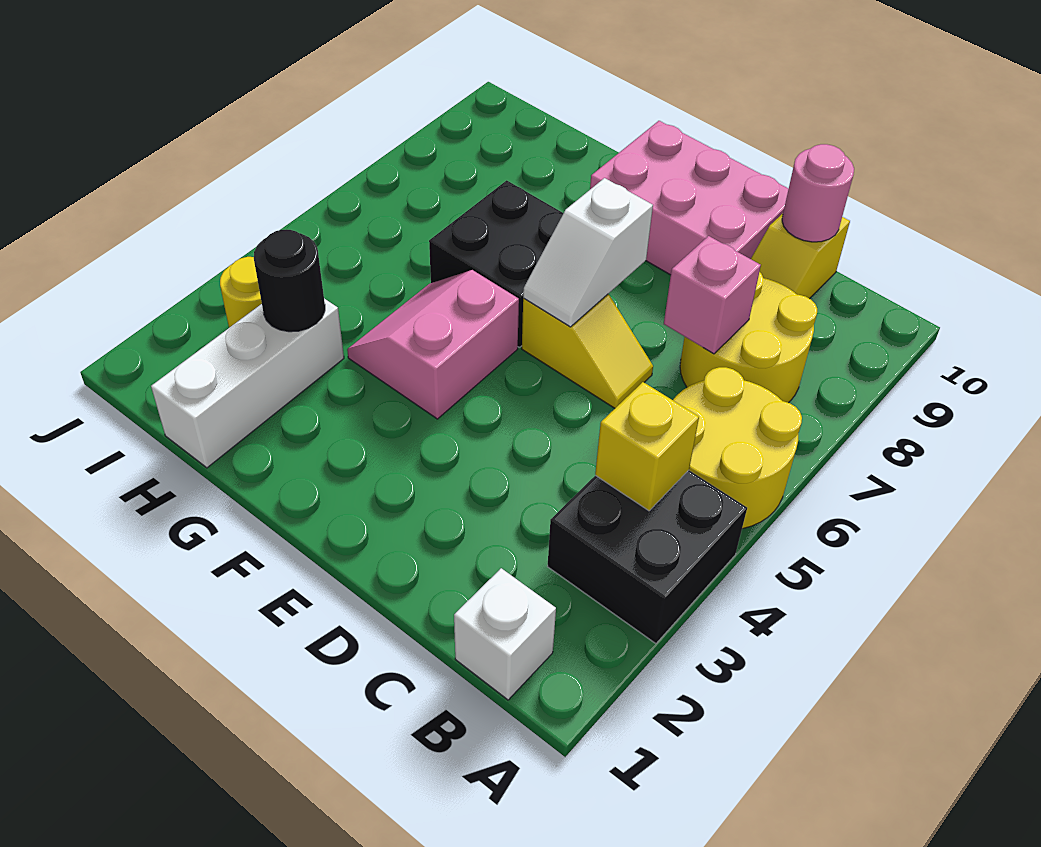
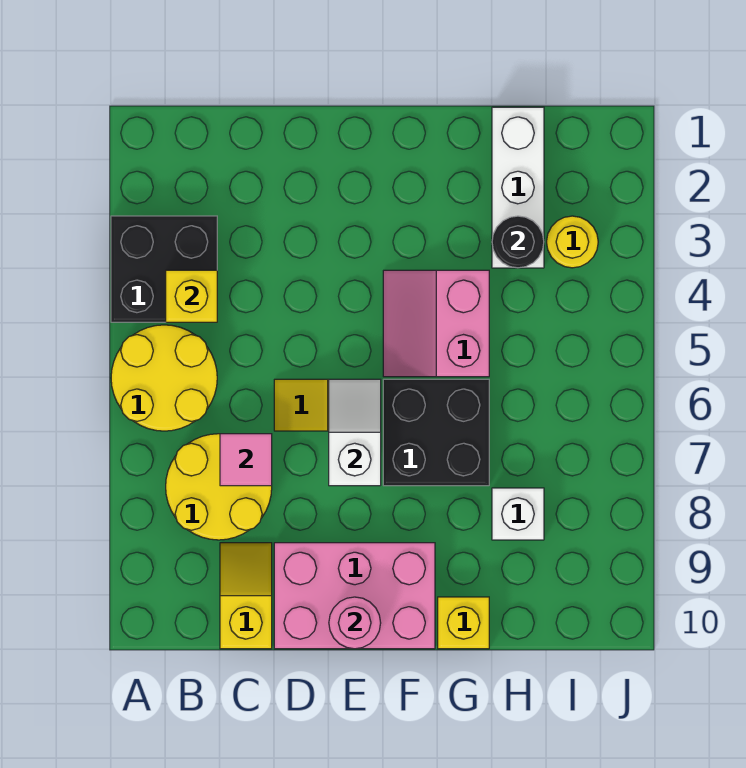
white brick B1 level 1 -> white brick H8 level 1
pink brick C7 level 2 -> pink tile C7 level 2
pink round brick C10 level 2 -> pink round brick E10 level 2
pink slope F4:G5 level 1 top F -> pink slope F4:G5 level 1 top G
none -> yellow brick G10 level 1

